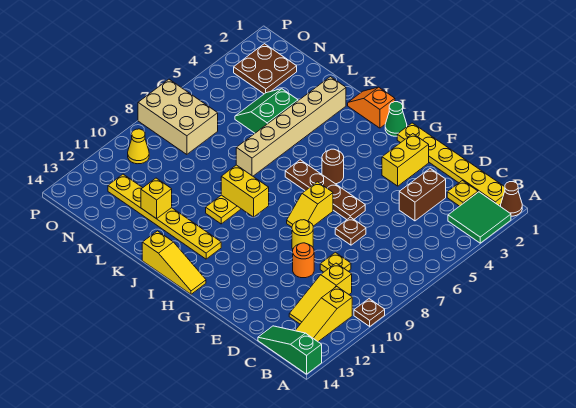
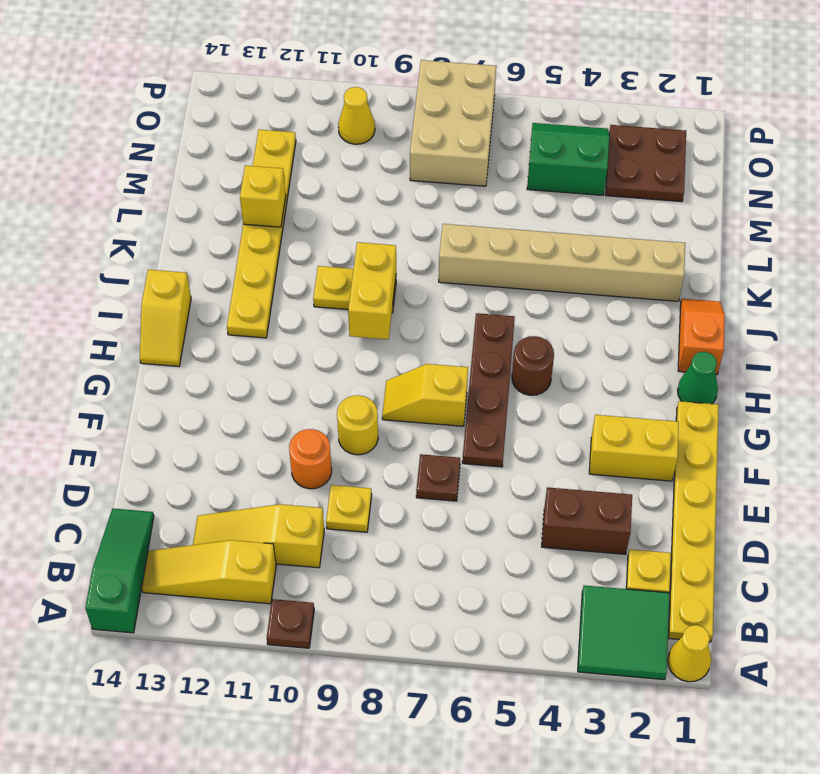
brown cone A1 level 1 -> yellow cone A1 level 1
yellow slope H14:J14 level 1 top J -> yellow slope H14:I14 level 1 top I
green slope L4:M5 level 1 top L -> green slope N4:O5 level 1 top N

